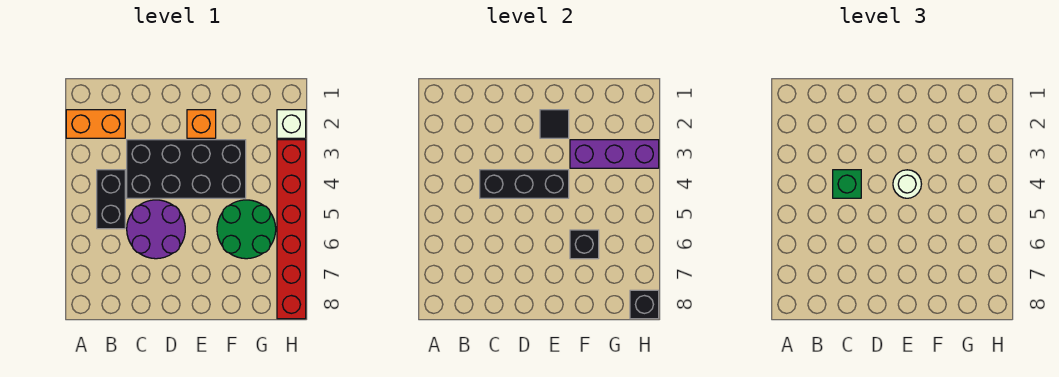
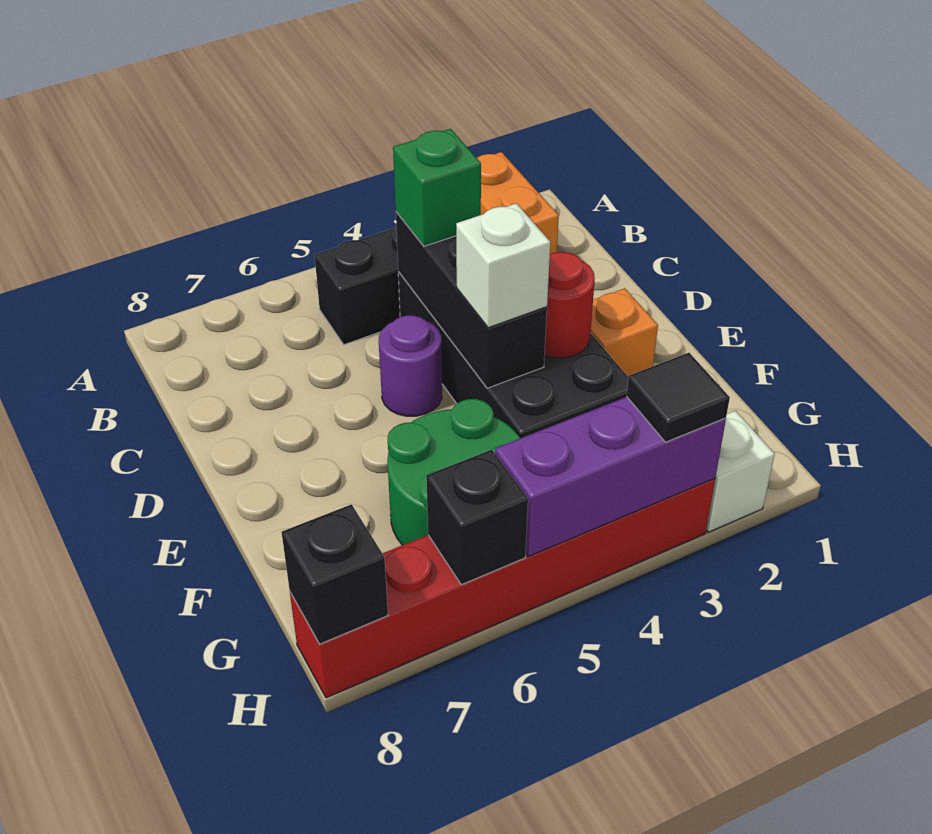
purple round brick C5:D6 level 1 -> purple round brick D5 level 1
black tile E2 level 2 -> black tile H3 level 3
none -> red round brick E3 level 2
white round brick E4 level 3 -> white brick E4 level 3
purple brick F3:H3 level 2 -> purple brick H3:H5 level 2
black brick F6 level 2 -> black brick H6 level 2

